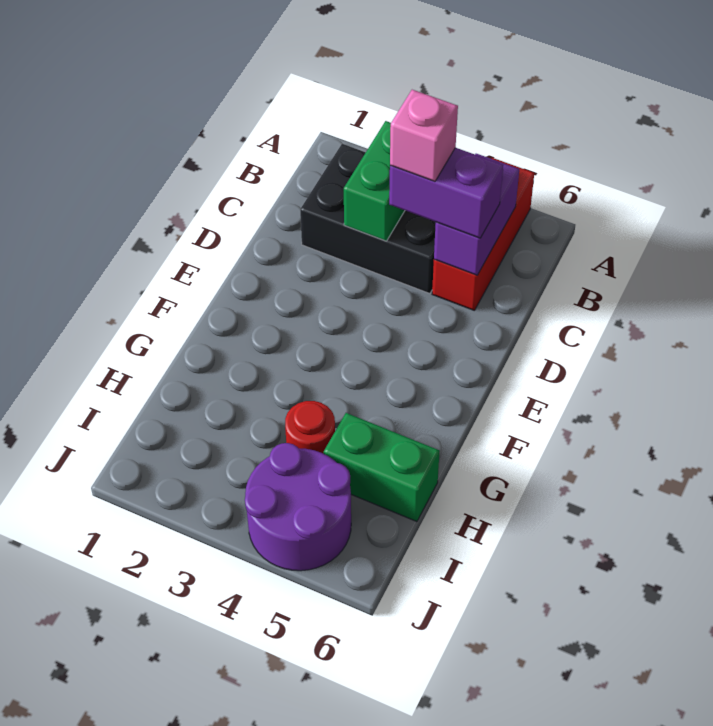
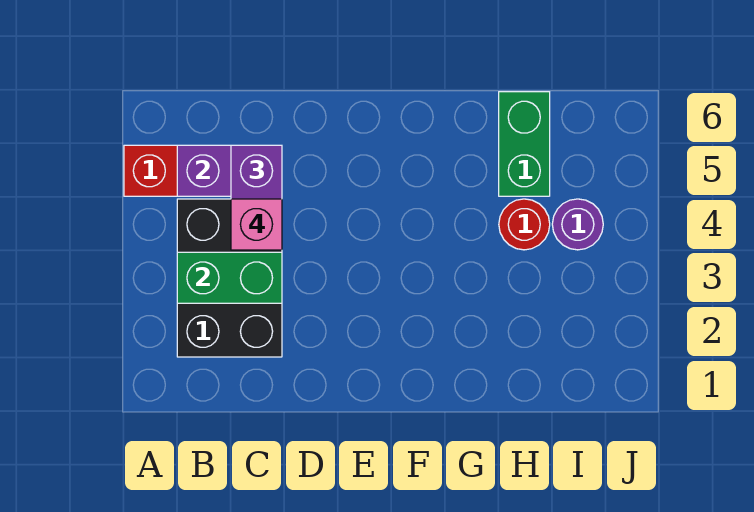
purple round brick I4:J5 level 1 -> purple round brick I4 level 1

